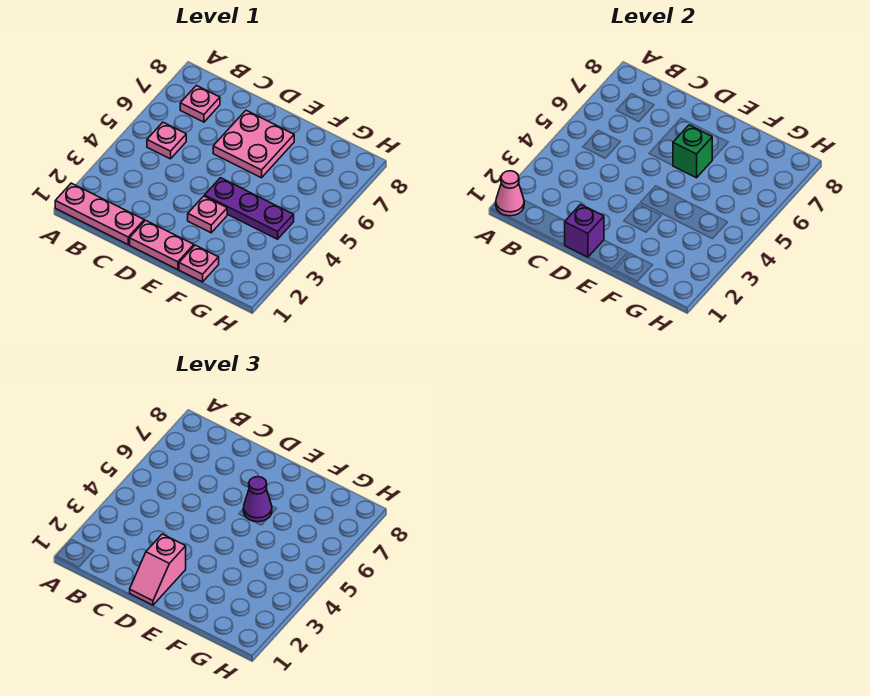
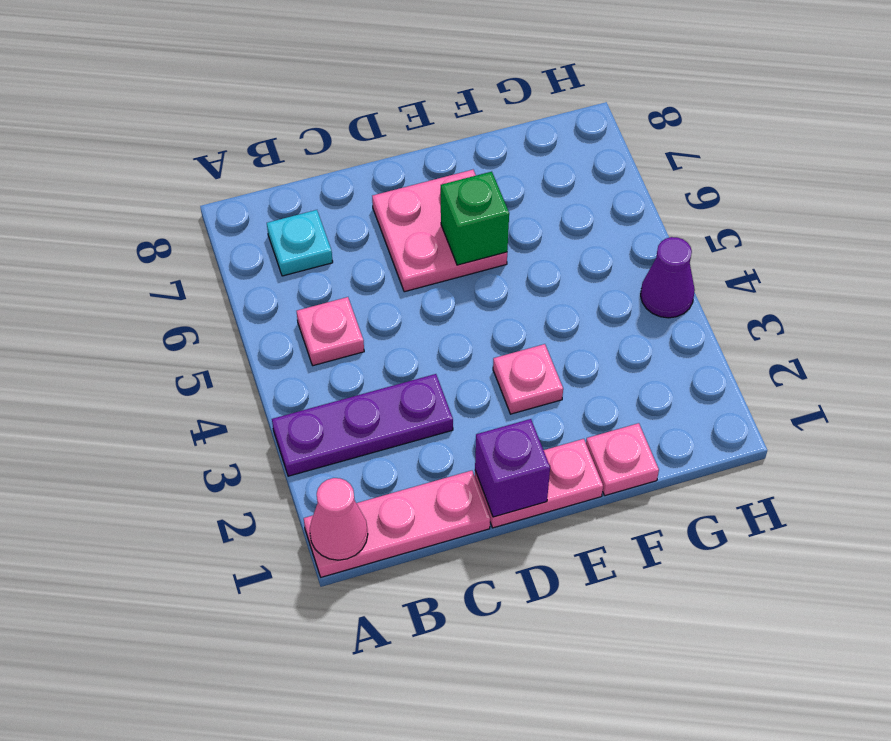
pink plate B7 level 1 -> cyan plate B7 level 1
pink slope D1:D2 level 3 top 2 -> none
purple plate E4:G4 level 1 -> purple plate A3:C3 level 1
purple cone E6 level 3 -> purple cone H4 level 1

